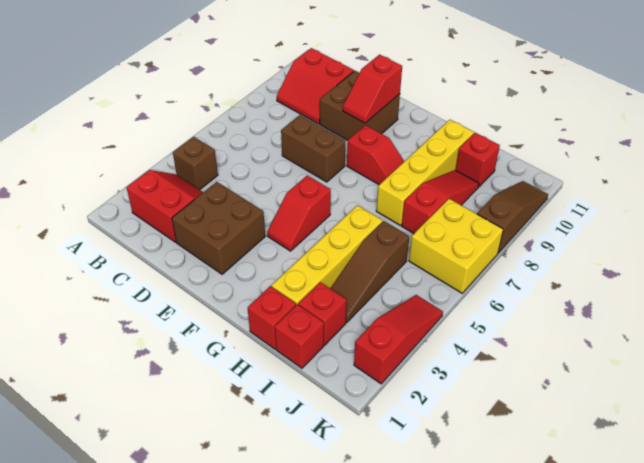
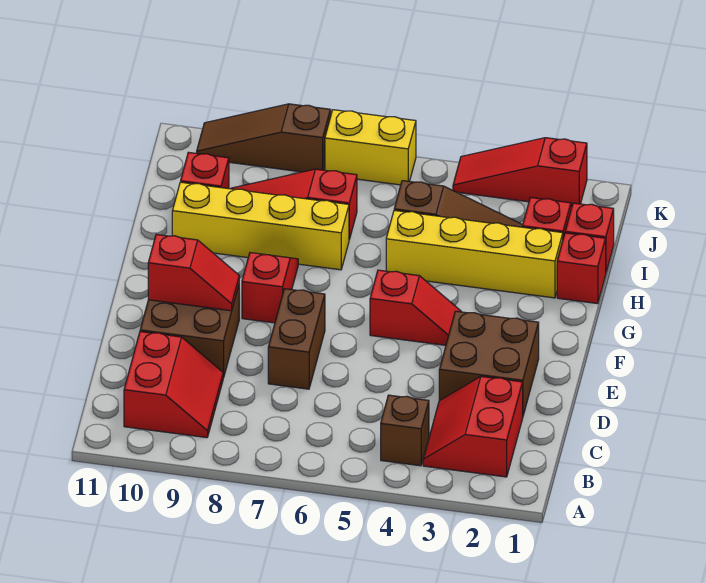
yellow brick J6:K7 level 1 -> yellow brick K6:K7 level 1

